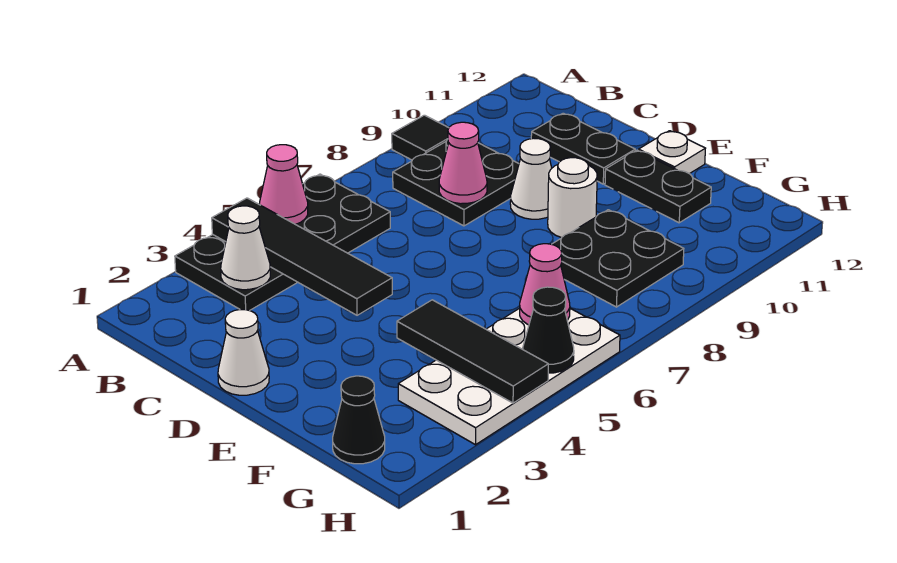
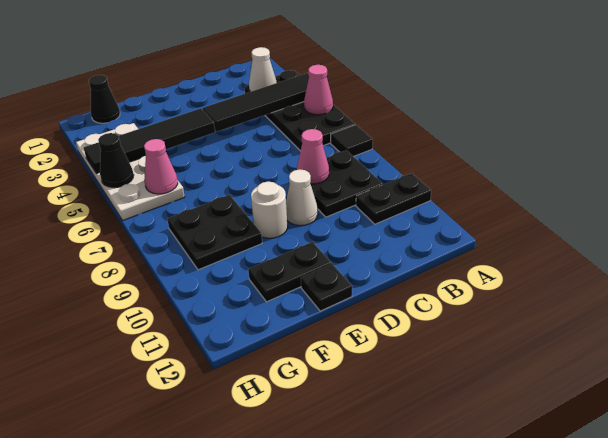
black tile A9 level 1 -> black tile A7 level 1
black plate C11:D11 level 1 -> black plate A10:B10 level 1
white cone D1 level 1 -> none
white plate E12 level 1 -> black plate E12 level 1
black tile F4:H4 level 2 -> black tile E4:H4 level 2

